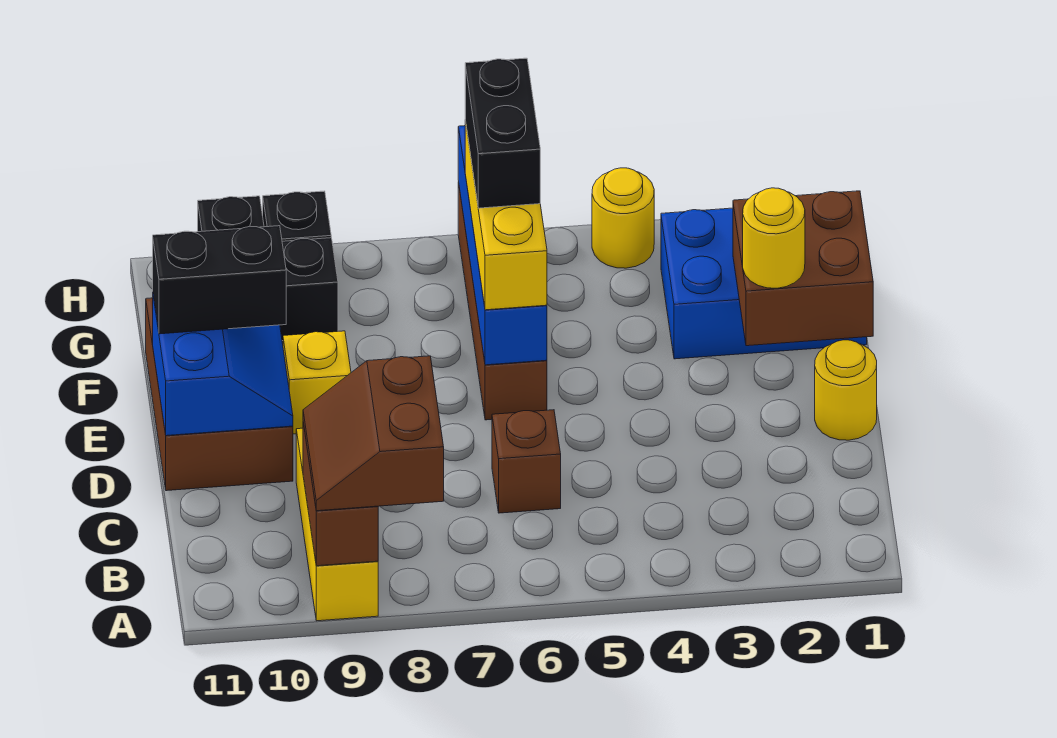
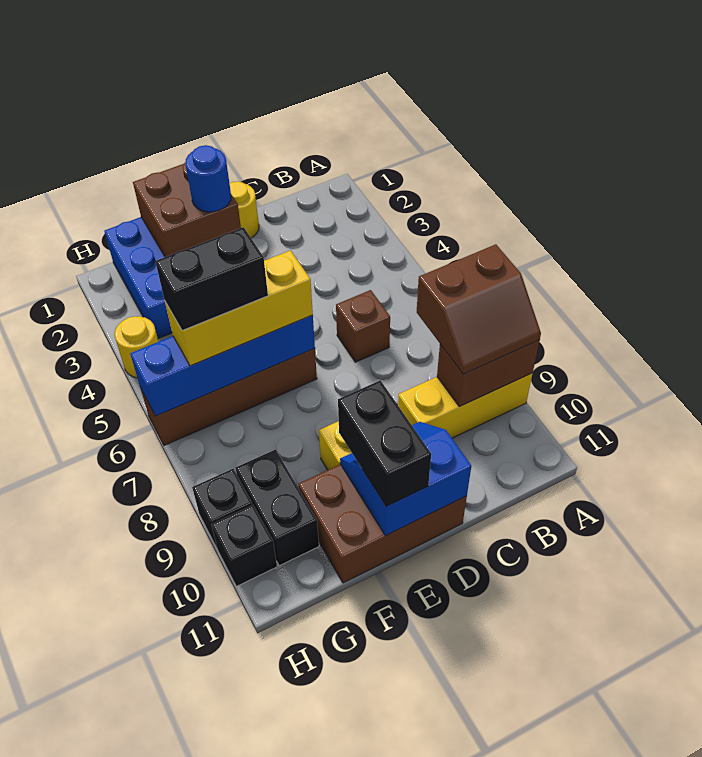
yellow round brick E2 level 3 -> blue round brick E2 level 3

